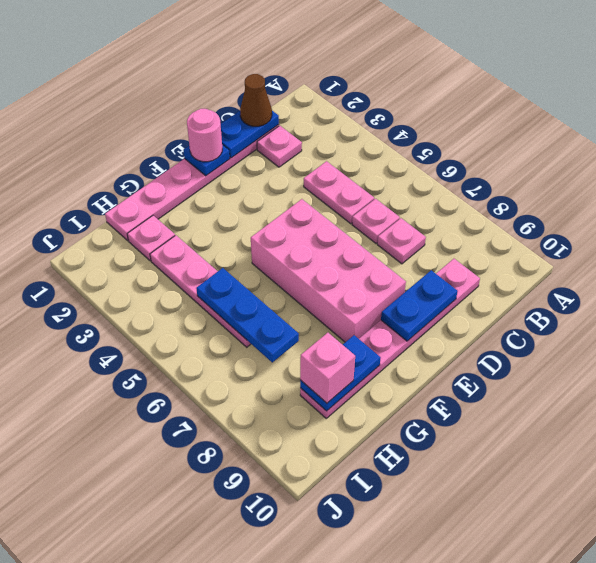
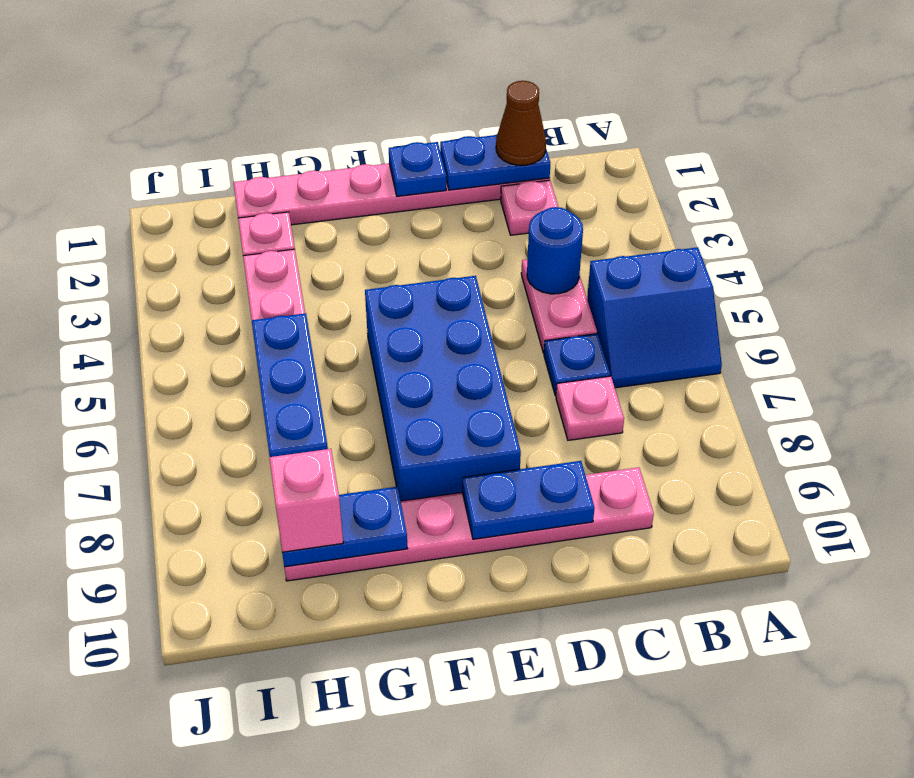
none -> blue slope A5:B6 level 1 top 5
none -> blue round brick C4 level 2
pink plate C6 level 1 -> blue plate C6 level 1
pink round brick E1 level 3 -> none
pink brick E5:F8 level 1 -> blue brick E5:F8 level 1

